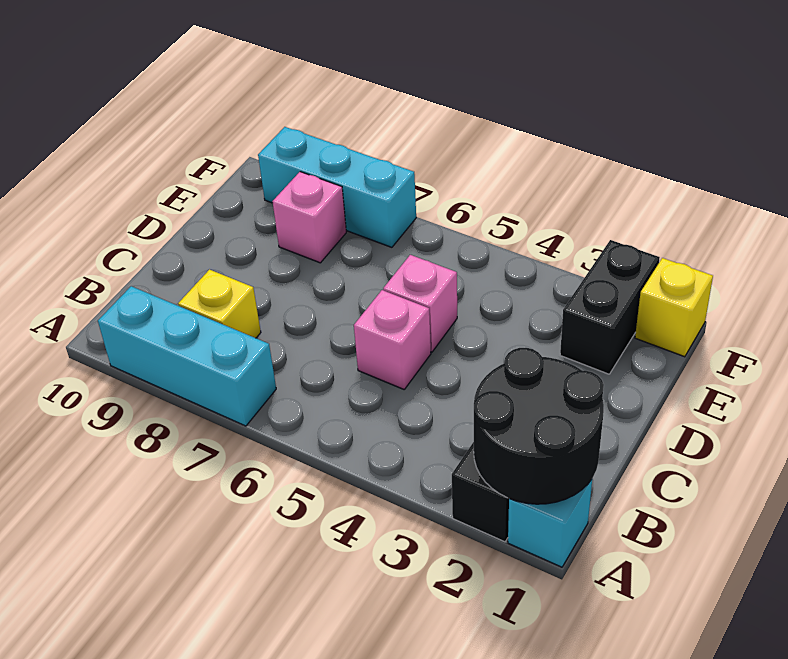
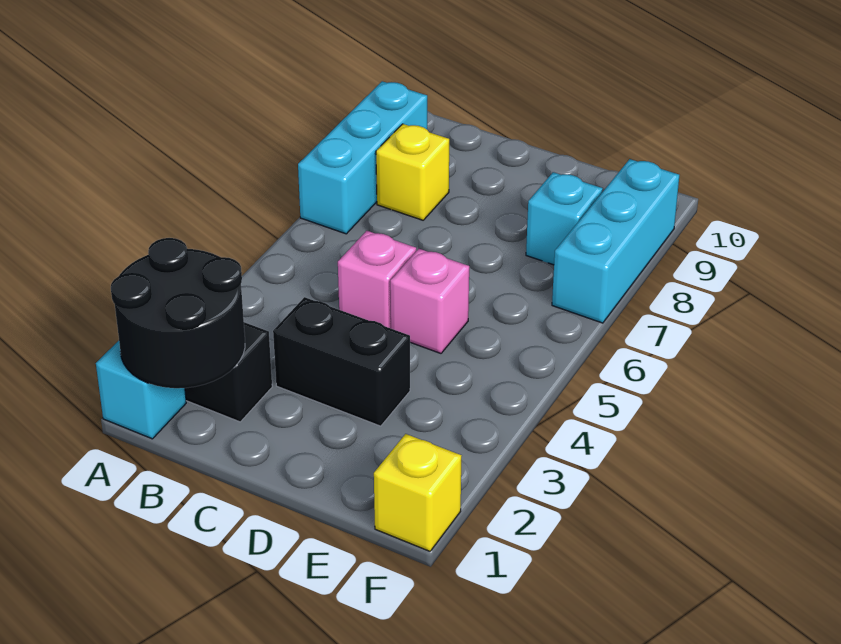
black brick E2:F2 level 1 -> black brick C3:D3 level 1
pink brick E8 level 1 -> cyan brick E8 level 1

